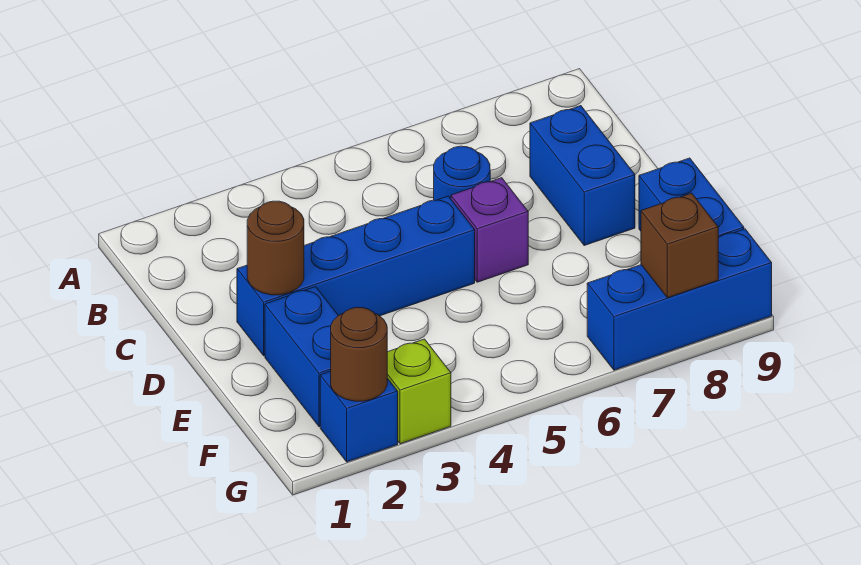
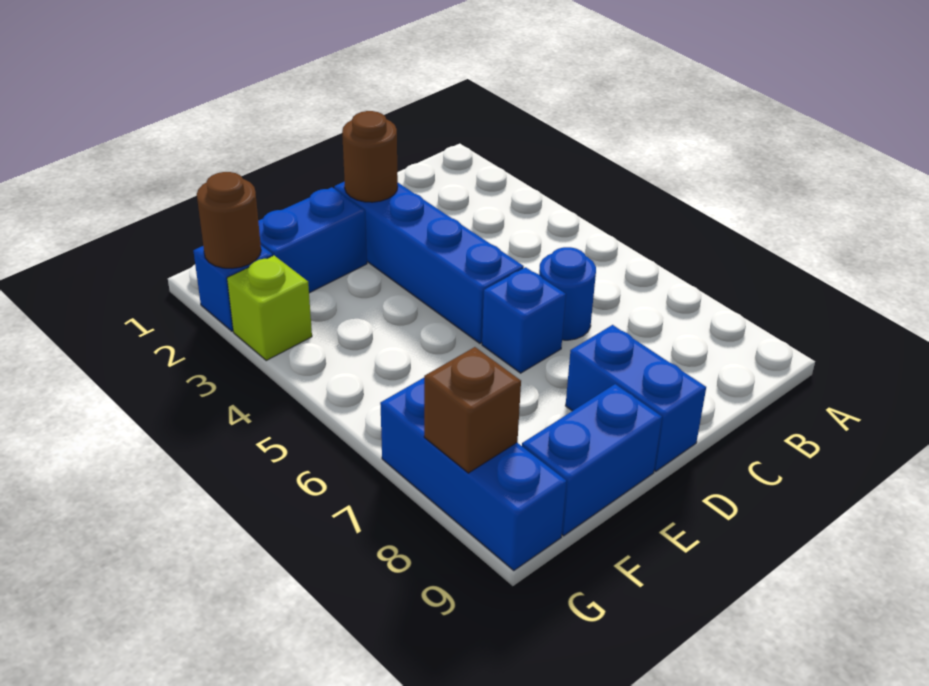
blue brick C8:D8 level 1 -> blue brick D8:D9 level 1
purple brick D6 level 1 -> blue brick D6 level 1

